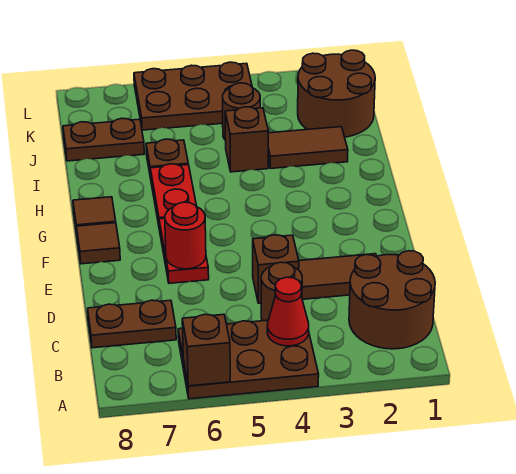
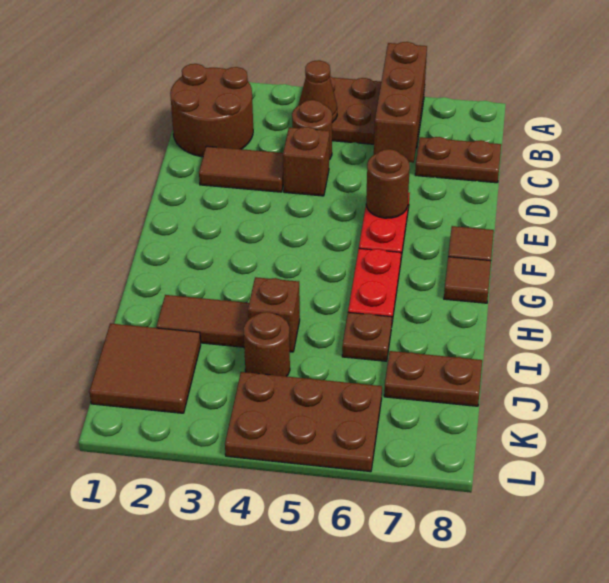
brown brick A6 level 2 -> brown brick A6:C6 level 2
red cone B4 level 2 -> brown cone B4 level 2
red round brick E6 level 2 -> brown round brick E6 level 2
brown round brick J1:K2 level 1 -> brown tile J1:K2 level 1

